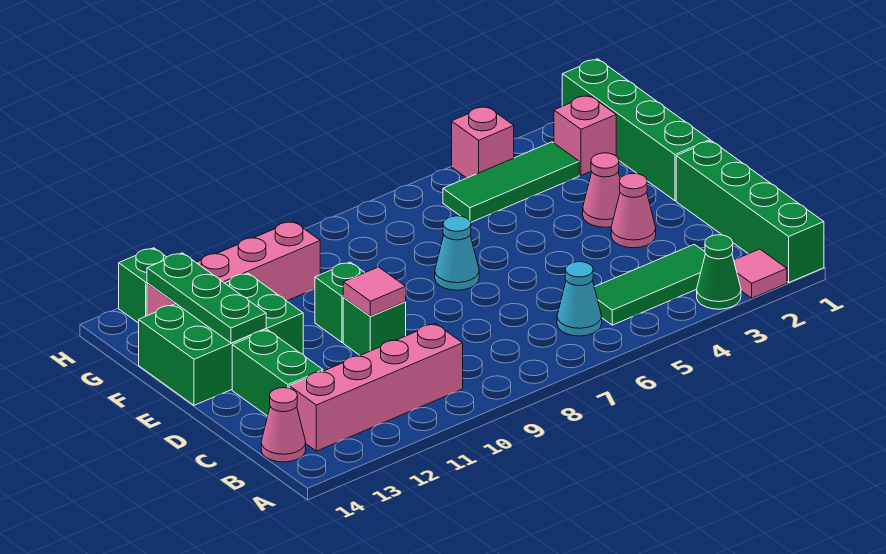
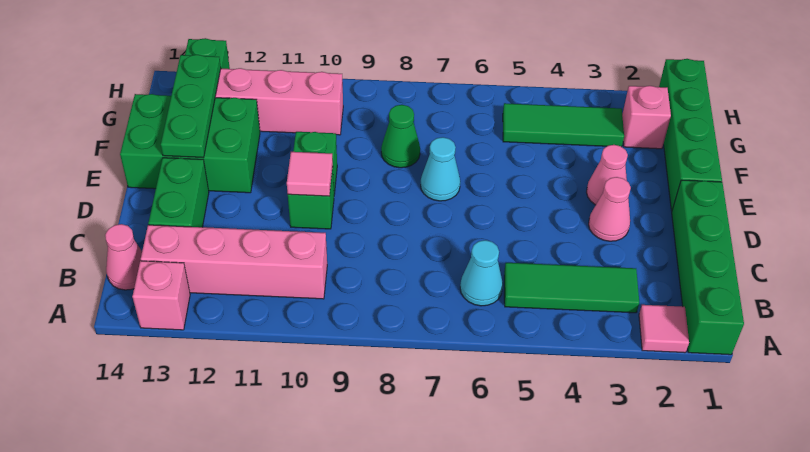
green cone A3 level 1 -> green cone F8 level 1
pink brick H4 level 1 -> pink brick A13 level 1

